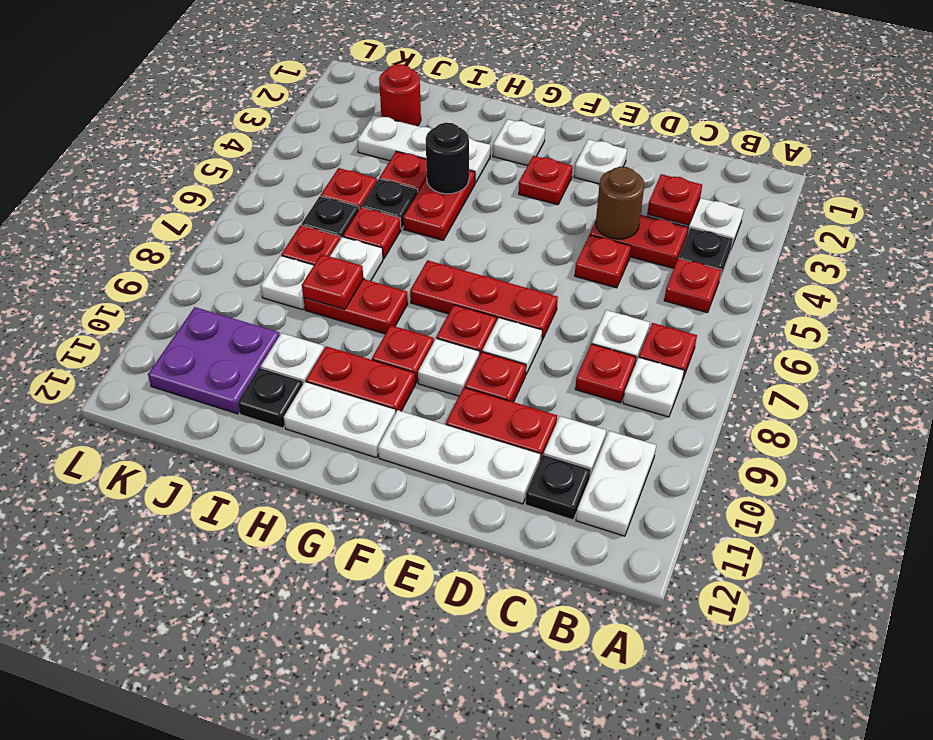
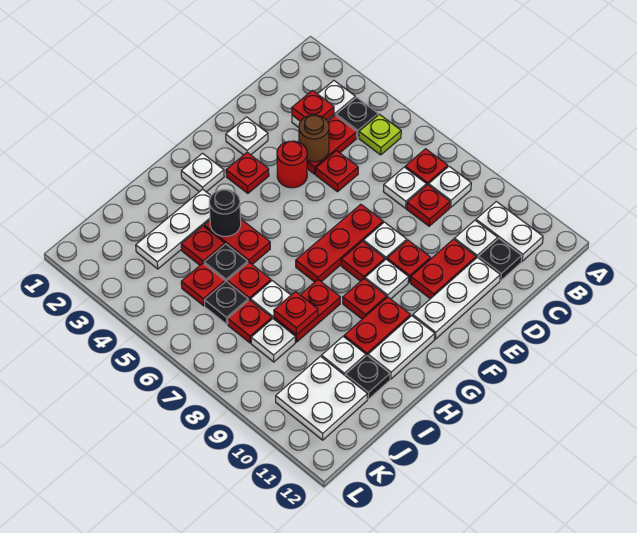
red plate B5 level 1 -> lime plate B5 level 1
red round brick J2 level 1 -> red round brick E4 level 1
purple plate J10:K11 level 1 -> white plate J10:K11 level 1

